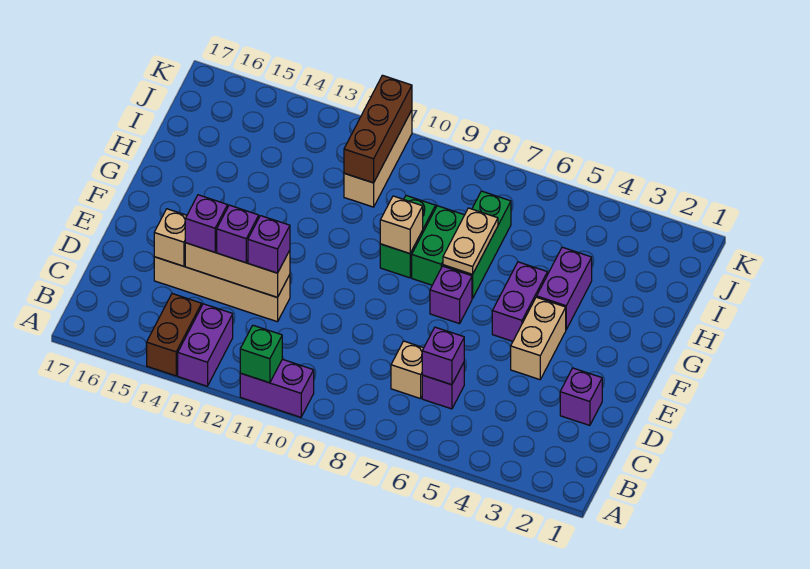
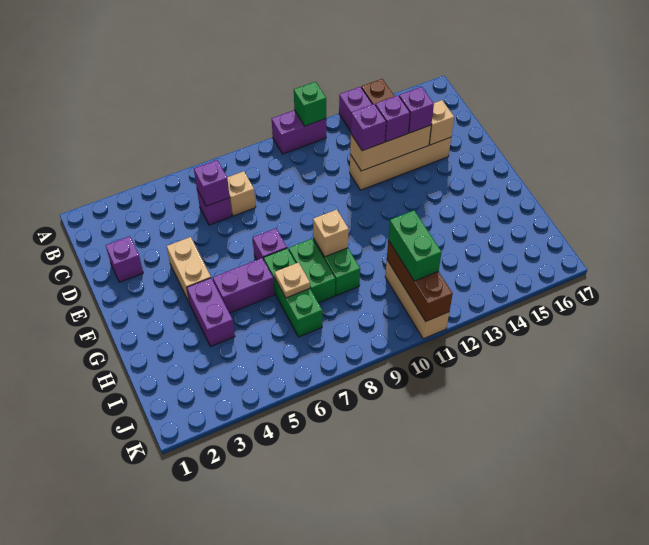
purple brick F5:G5 level 1 -> purple brick G5:G6 level 1
tan plate G7:H7 level 2 -> tan plate H7 level 2
none -> green brick I11:J11 level 3

